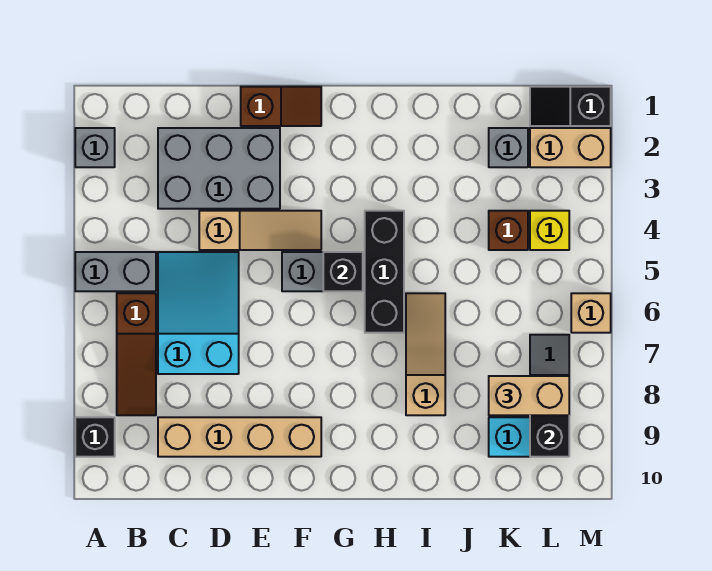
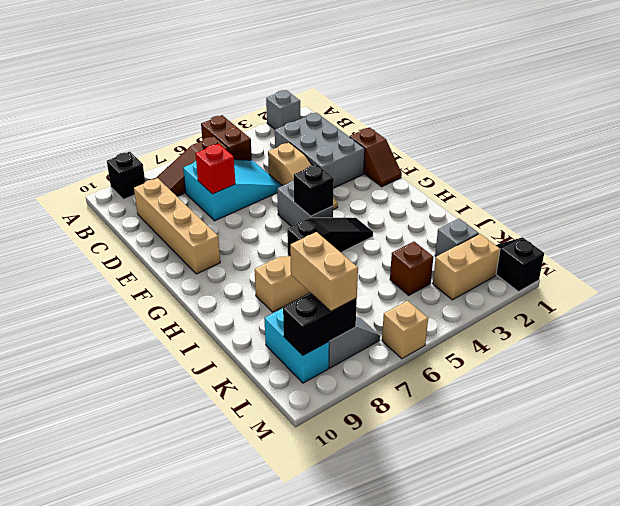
grey brick A5:B5 level 1 -> brown brick A5:B5 level 1
none -> red brick D7 level 2
black brick H4:H6 level 1 -> black slope H4:H6 level 1 top 6
tan brick L2:M2 level 1 -> tan brick L2:L3 level 1
yellow brick L4 level 1 -> none

